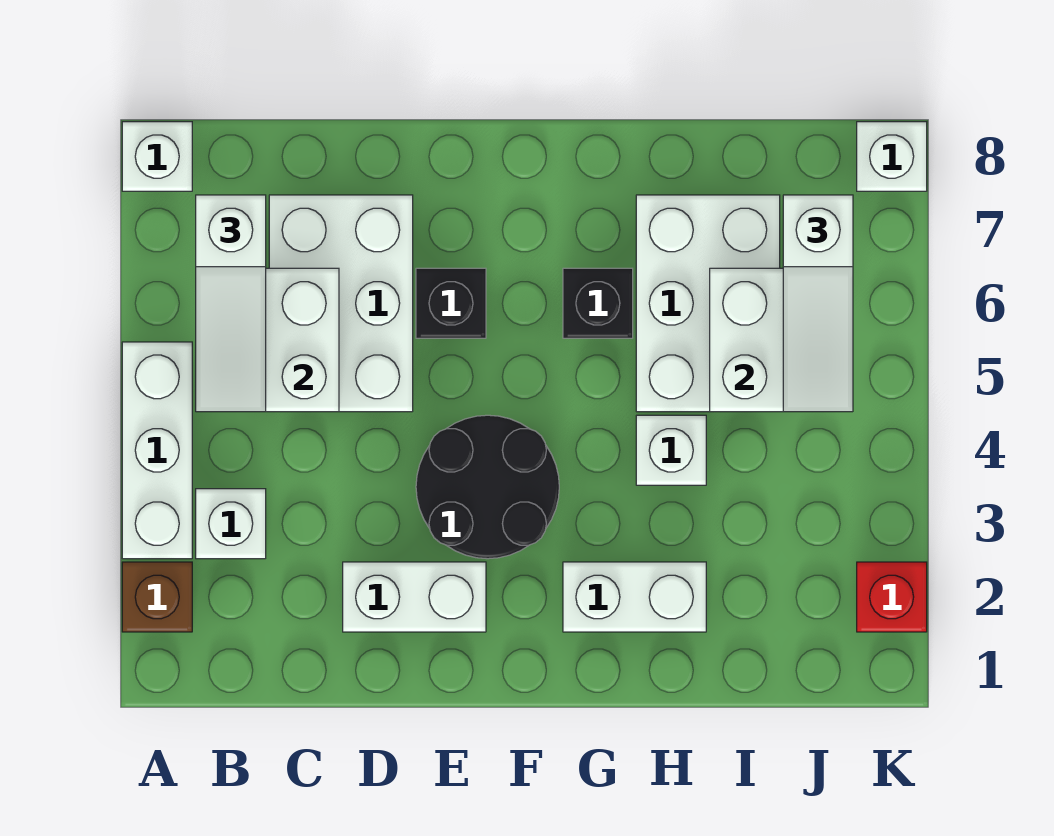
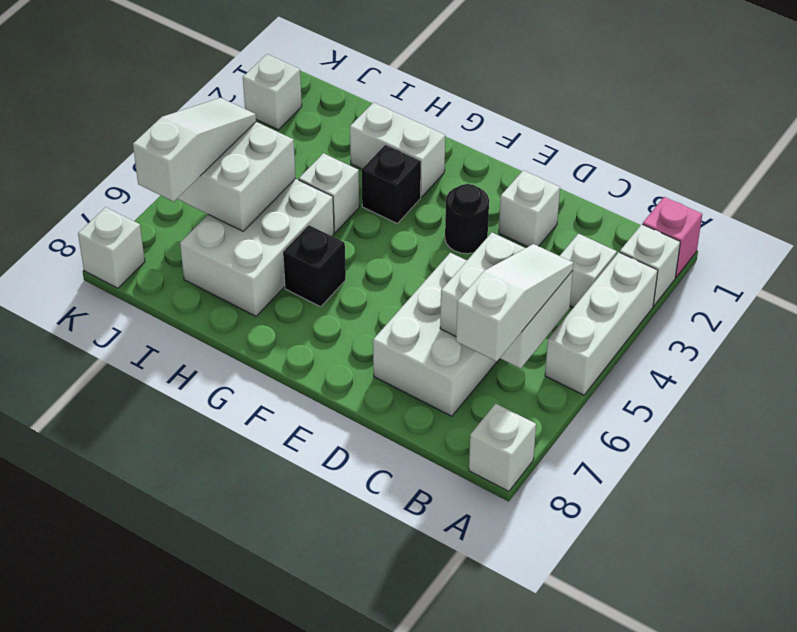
none -> pink brick A1 level 1
brown brick A2 level 1 -> white brick A2 level 1
white brick D2:E2 level 1 -> white brick D2 level 1
black round brick E3:F4 level 1 -> black round brick E3 level 1
black brick E6 level 1 -> black brick G3 level 1
red brick K2 level 1 -> white brick K2 level 1

